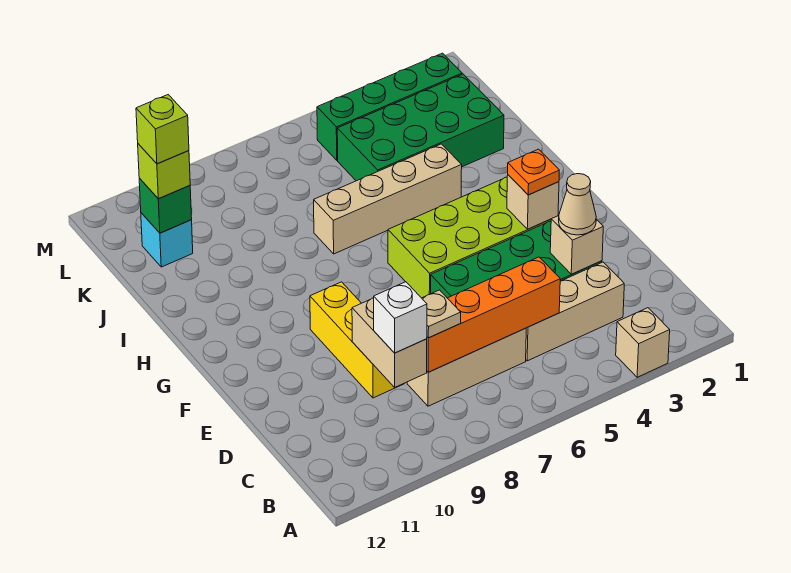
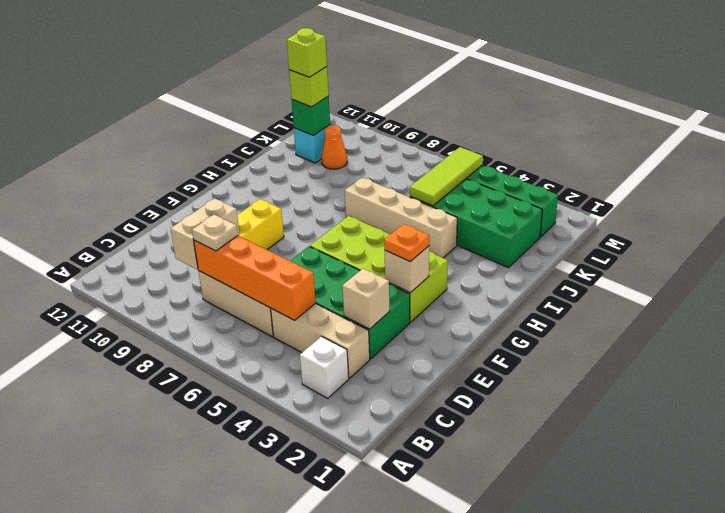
tan brick A3 level 1 -> none
white brick C9 level 3 -> white brick B3 level 1
tan cone D3 level 3 -> none
none -> lime tile J5:L5 level 2
none -> orange cone K10 level 1

